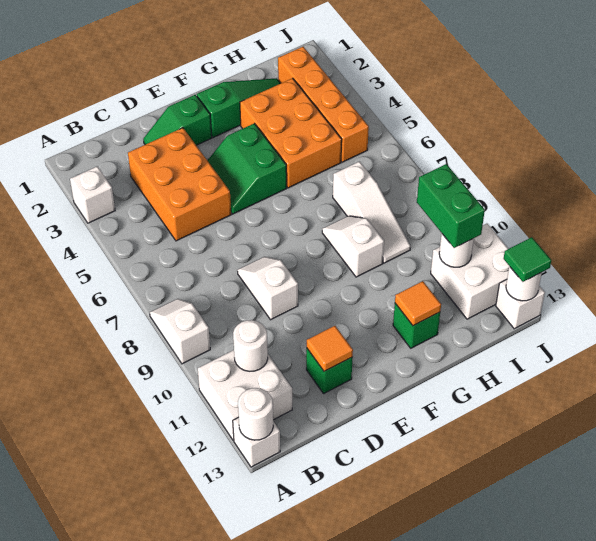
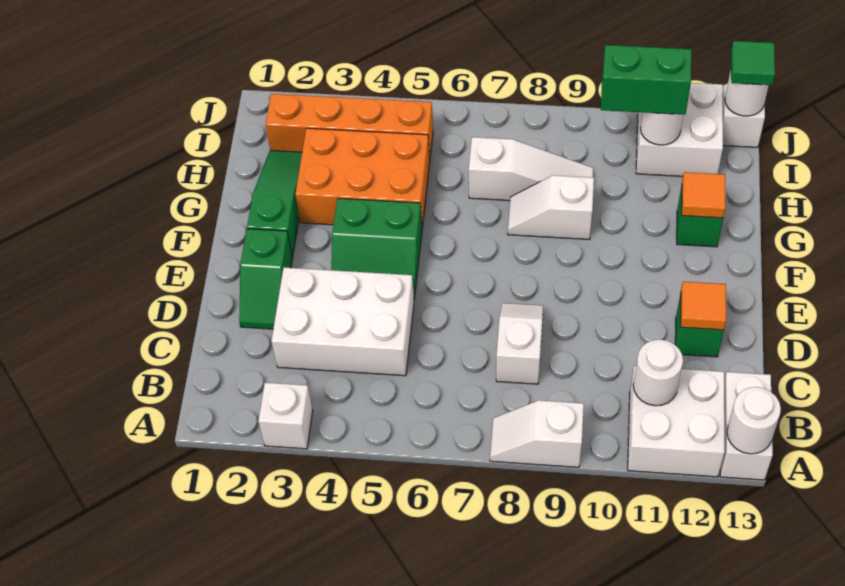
white brick A13 level 1 -> white brick A13:B13 level 1
orange brick C3:D5 level 1 -> white brick C3:D5 level 1
white slope D8:D9 level 1 top 9 -> white slope C8:D8 level 1 top C

